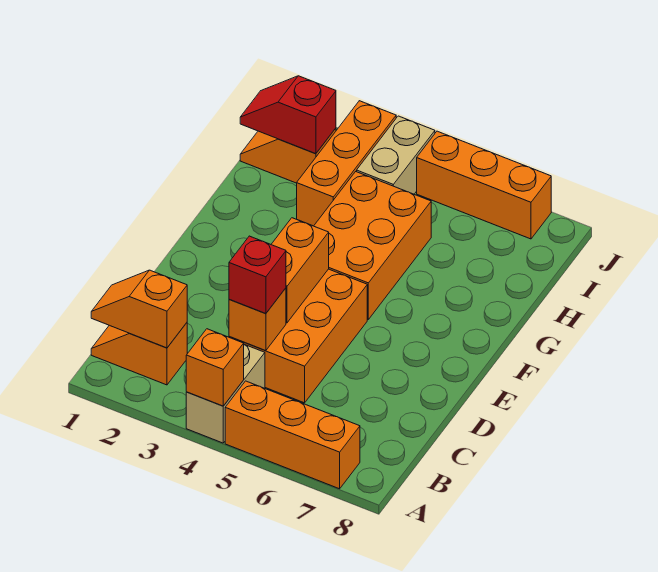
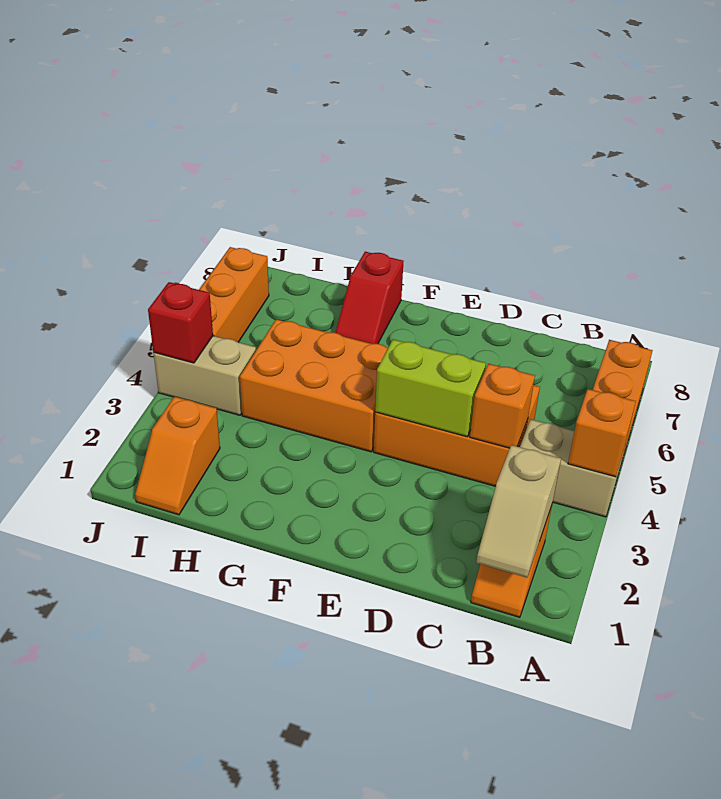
orange slope B1:B2 level 2 top 2 -> tan slope B1:B2 level 2 top 2
red brick C4 level 3 -> red brick J4 level 2
orange brick D4:E4 level 2 -> lime brick D4:E4 level 2
orange brick H3:J3 level 1 -> none
red slope I1:I2 level 2 top 2 -> red slope G7:G8 level 1 top 8

